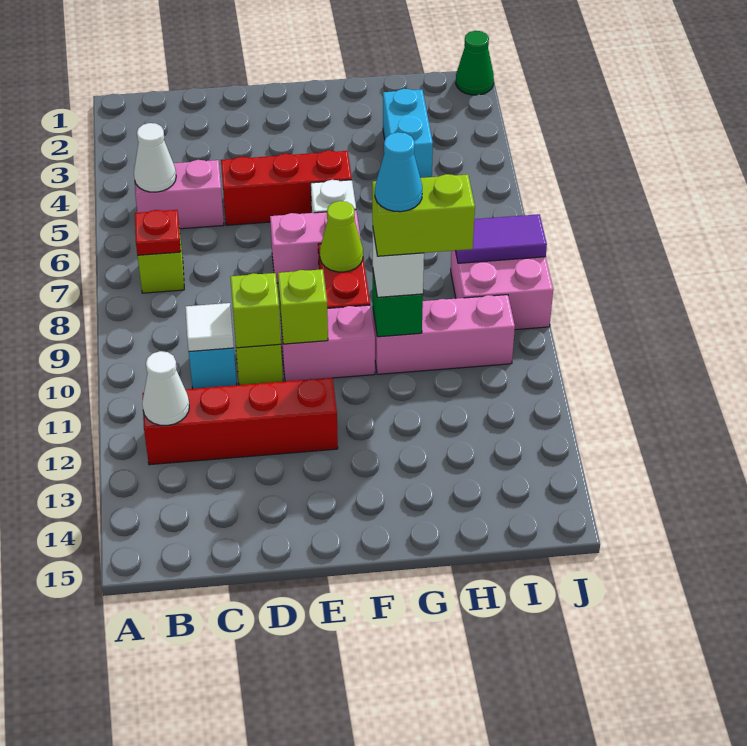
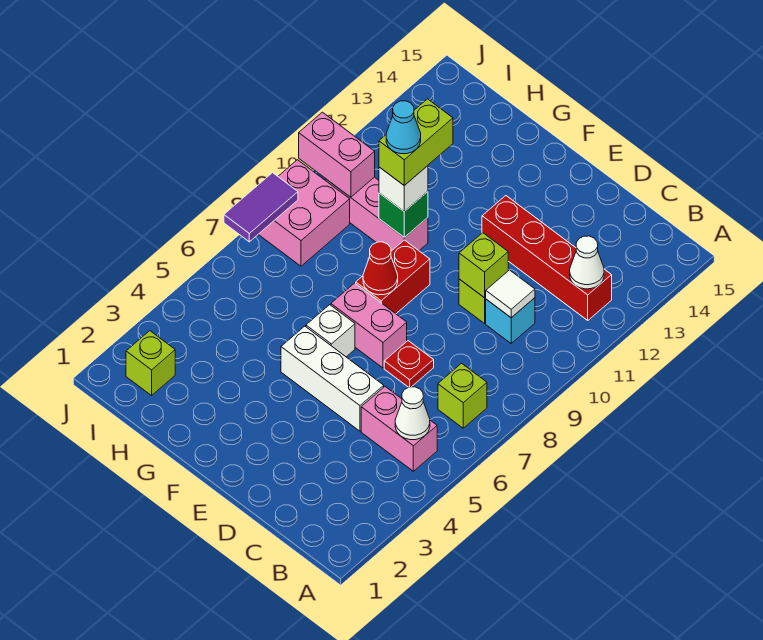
red plate B7 level 2 -> red plate D7 level 1
red brick D5:F5 level 1 -> white brick D5:F5 level 1
pink brick E10:F10 level 1 -> pink brick I10:J10 level 2
lime brick E10 level 2 -> lime brick I2 level 1
lime cone F8 level 2 -> red cone F8 level 2
lime brick G10:H10 level 4 -> lime brick G10:G11 level 4
cyan brick H3:H4 level 1 -> none
purple tile I8:J8 level 2 -> purple tile J7:J8 level 2
green cone J1 level 1 -> none

